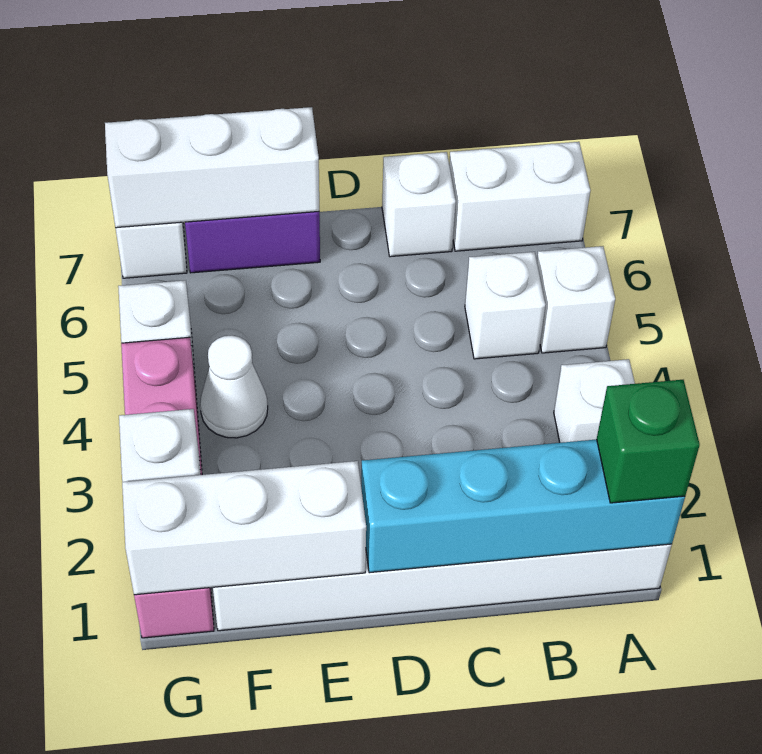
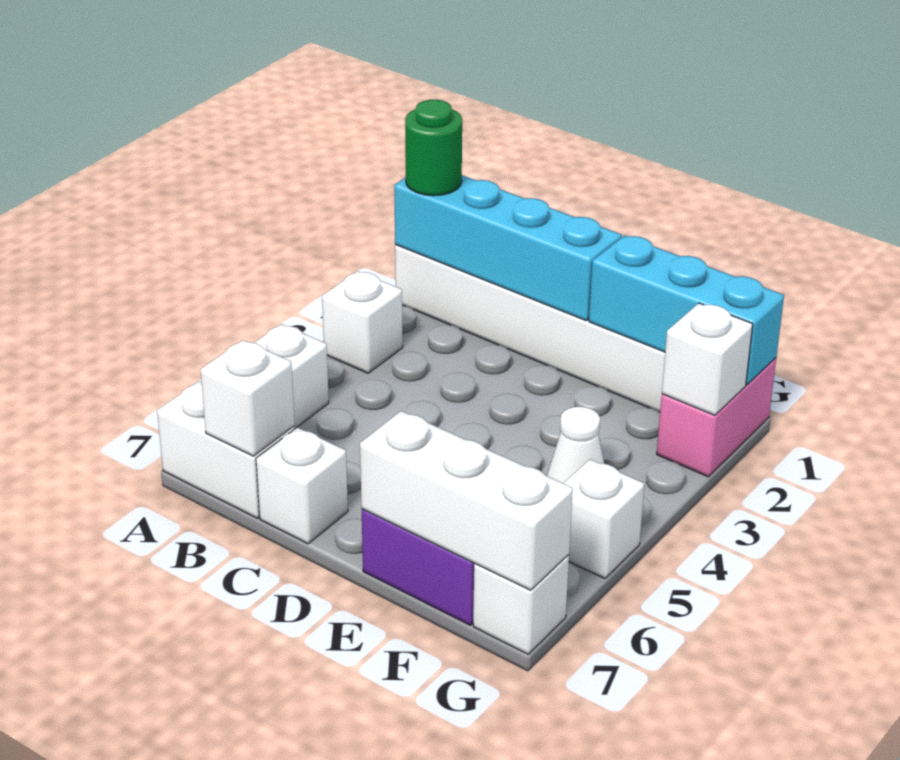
green brick A1 level 3 -> green round brick A1 level 3
white brick B5 level 1 -> white brick B7 level 2
white brick E1:G1 level 2 -> cyan brick E1:G1 level 2
pink brick G1:G4 level 1 -> pink brick G1:G2 level 1

